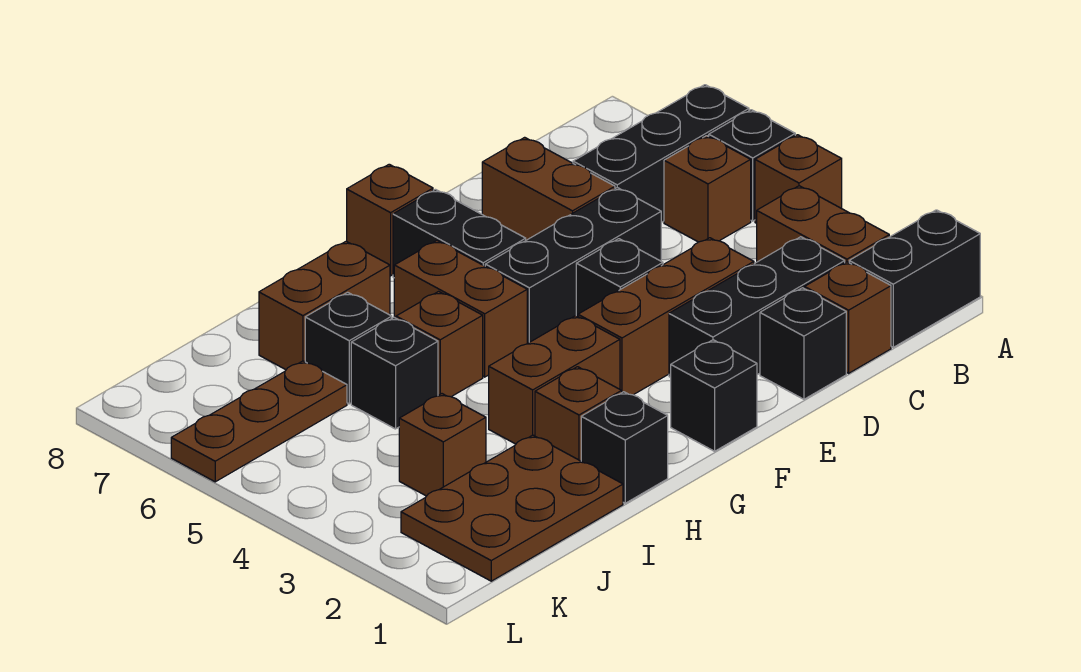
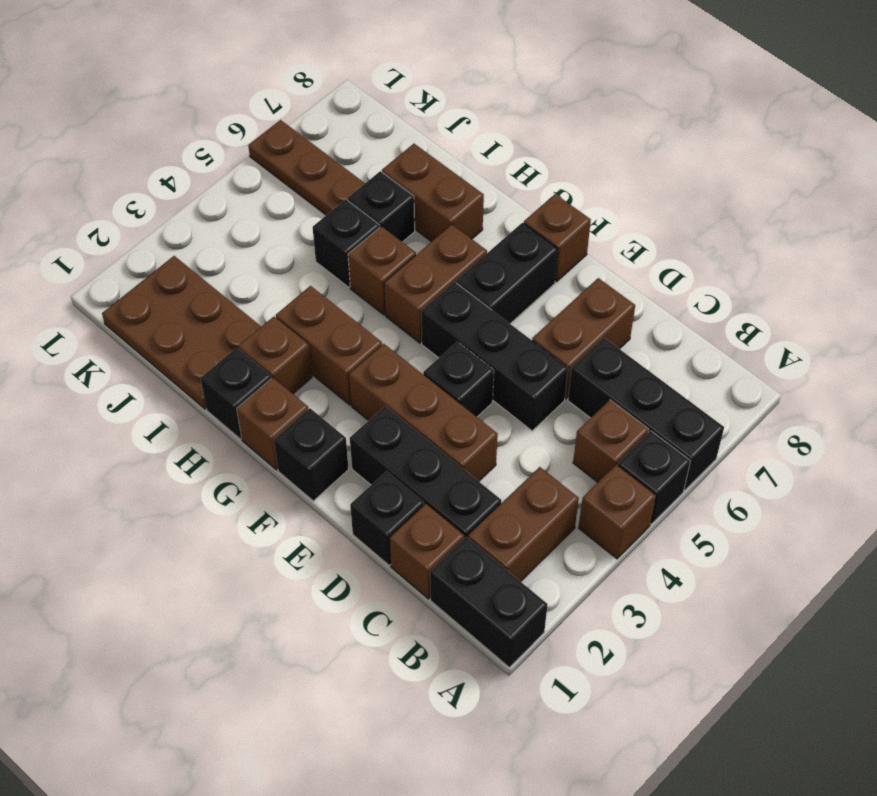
brown brick J3 level 1 -> brown brick G1 level 1

